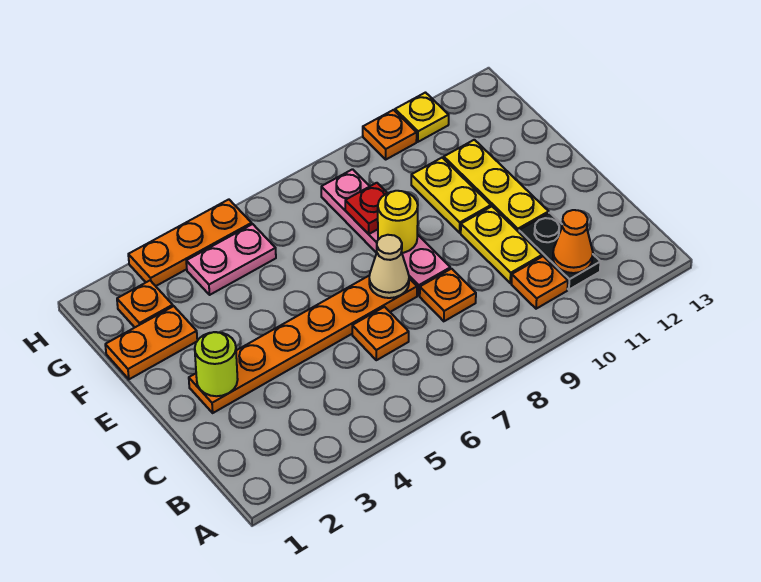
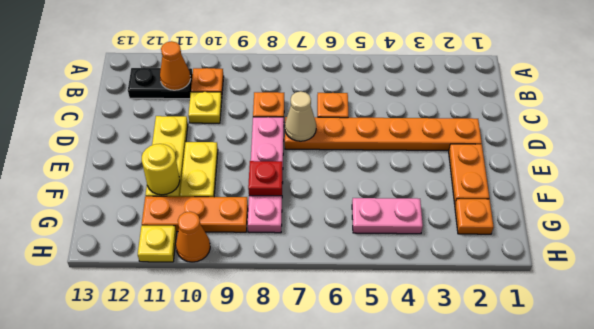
black plate B11:C11 level 1 -> black plate B11:B12 level 1
yellow plate C10:D10 level 1 -> yellow plate C10 level 1
lime round brick D2 level 2 -> none
yellow round brick E8 level 2 -> yellow round brick F11 level 2
orange plate F1:F2 level 1 -> orange plate E2:F2 level 1
orange plate H3:H5 level 1 -> orange plate G9:G11 level 1
orange plate H10 level 1 -> orange cone H10 level 1

